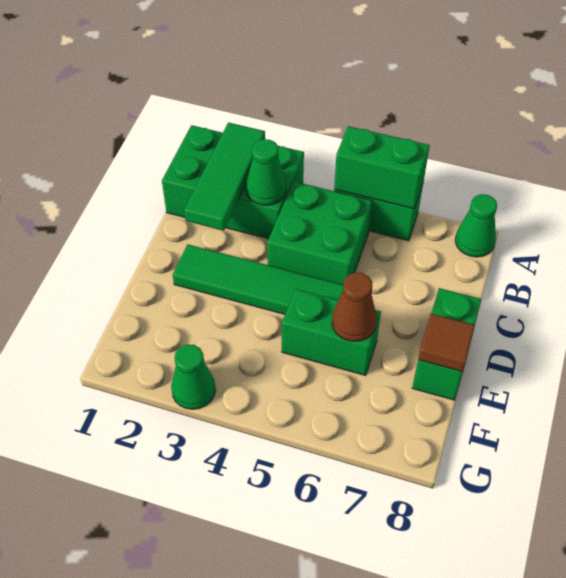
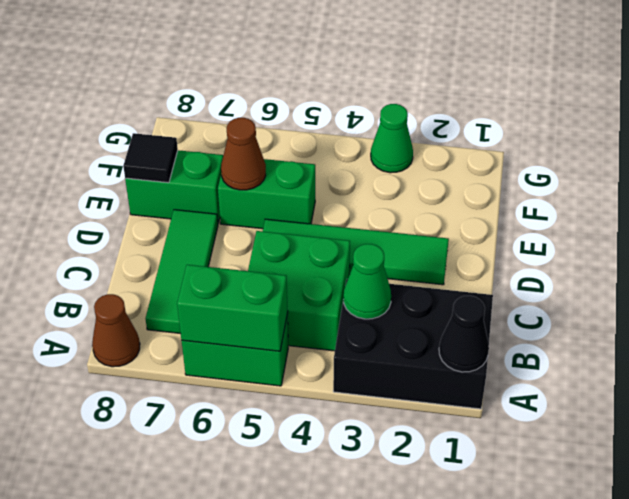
green brick A1:B3 level 1 -> black brick A1:B3 level 1
none -> black cone A1 level 2
green tile A2:C2 level 2 -> green tile B7:D7 level 1
green cone A8 level 1 -> brown cone A8 level 1
green brick D8:E8 level 1 -> green brick E7:E8 level 1
brown tile E8 level 2 -> black tile E8 level 2

